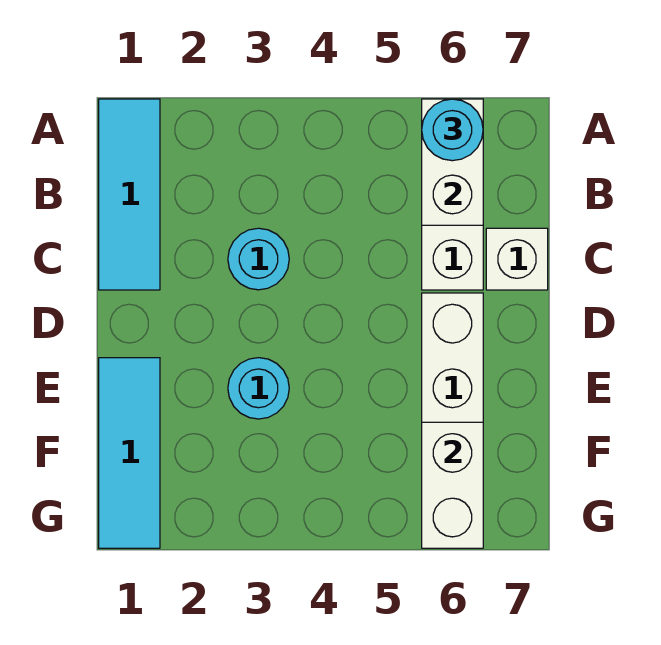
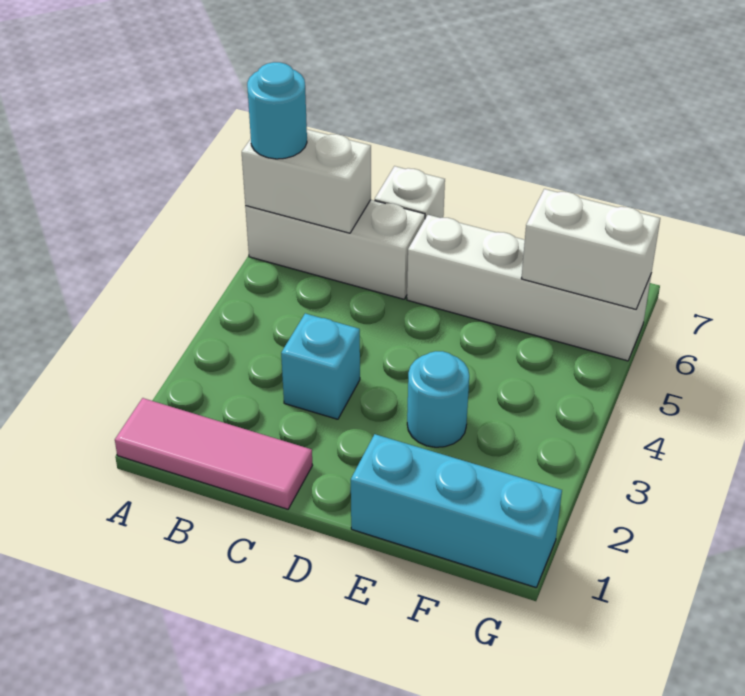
cyan tile A1:C1 level 1 -> pink tile A1:C1 level 1
cyan round brick C3 level 1 -> cyan brick C3 level 1
cyan tile E1:G1 level 1 -> cyan brick E1:G1 level 1

